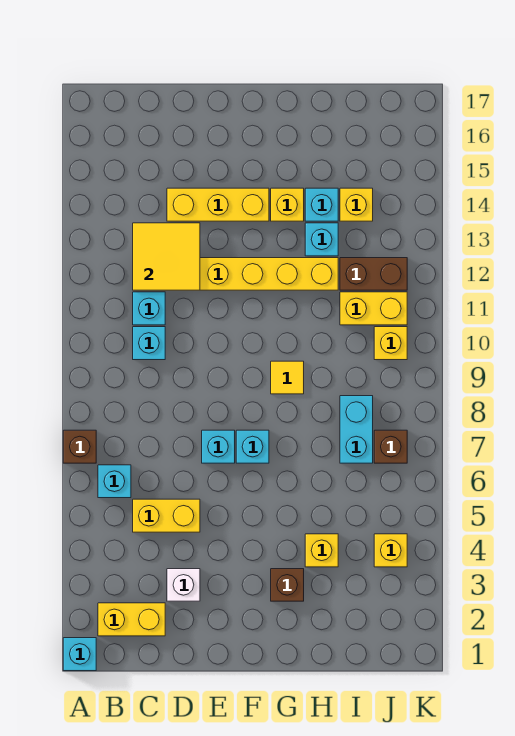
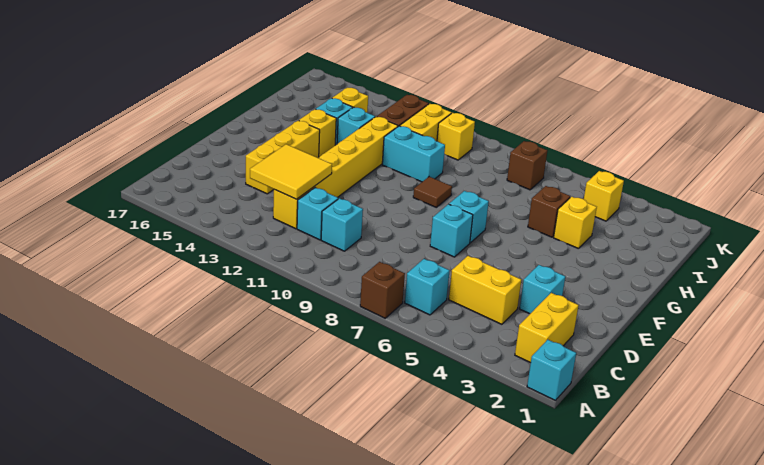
yellow brick C5:D5 level 1 -> yellow brick C4:C5 level 1
white brick D3 level 1 -> cyan brick D3 level 1
brown brick G3 level 1 -> brown brick H5 level 1
yellow tile G9 level 1 -> brown tile G9 level 1
cyan brick I7:I8 level 1 -> cyan brick H10:H11 level 1

